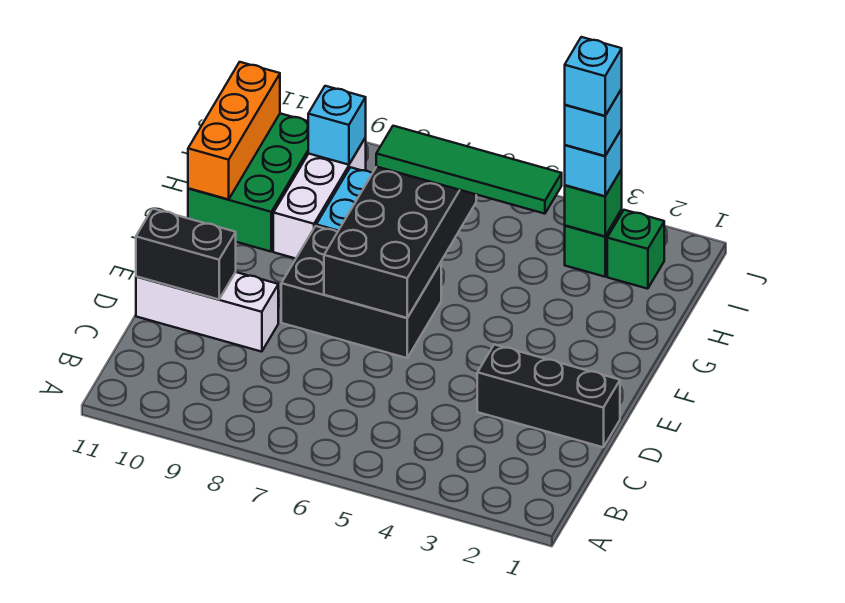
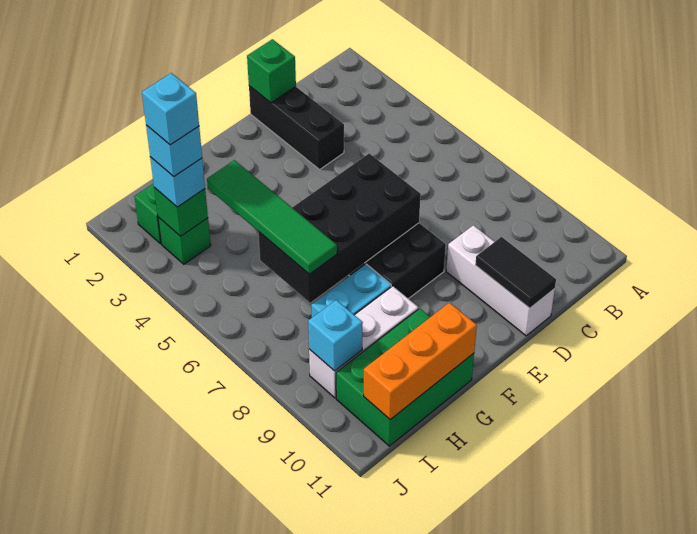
none -> green brick D1 level 2
black brick D10:D11 level 2 -> black tile D10:D11 level 2

